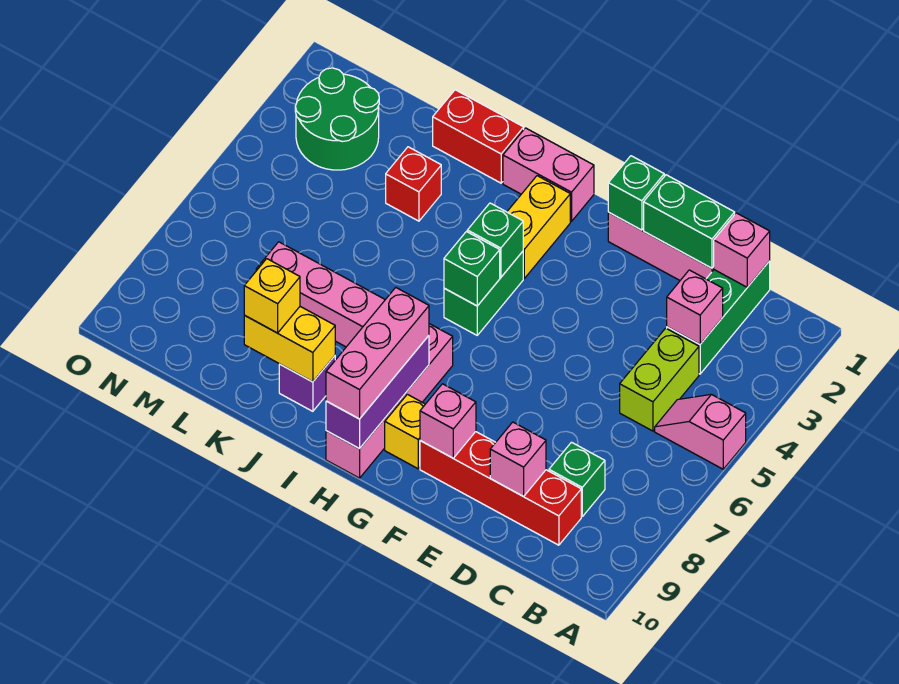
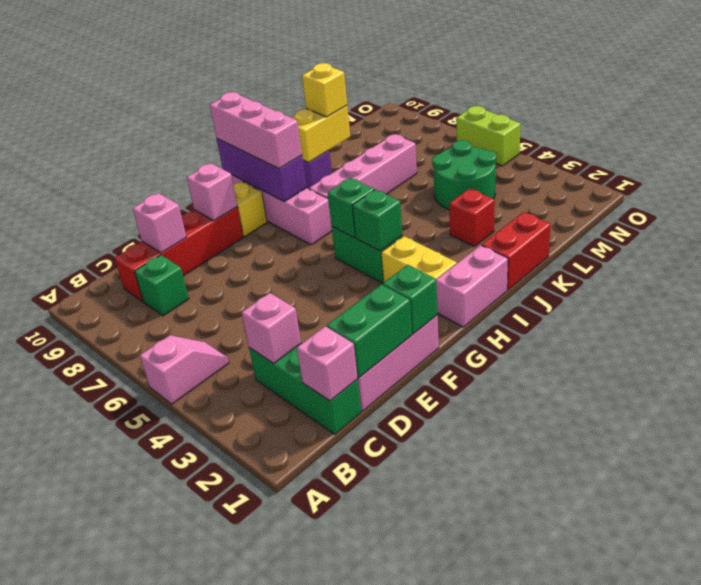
lime brick C4:C5 level 1 -> lime brick O5:O6 level 1
green round brick M2:N3 level 1 -> green round brick L4:M5 level 1

